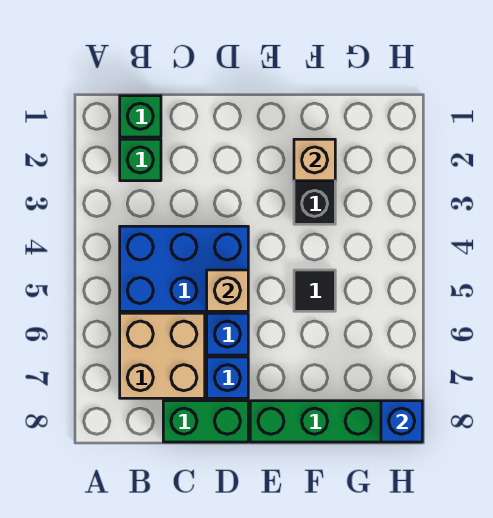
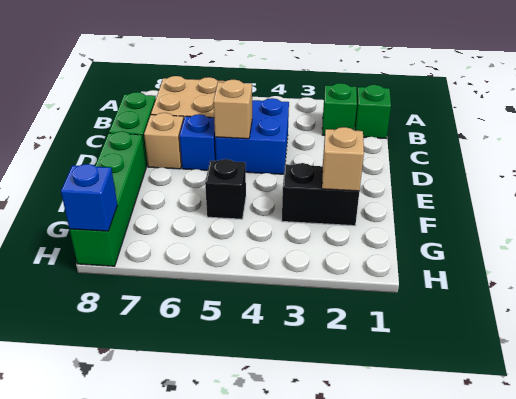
blue brick B4:D5 level 1 -> blue brick C4:D5 level 1
blue brick D7 level 1 -> tan brick D7 level 1
black tile F5 level 1 -> black brick F5 level 1

